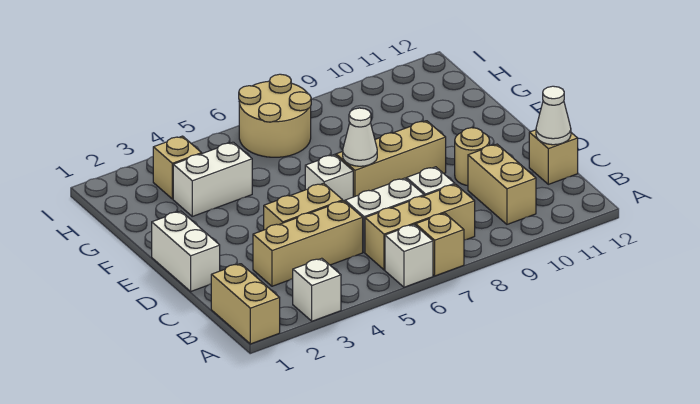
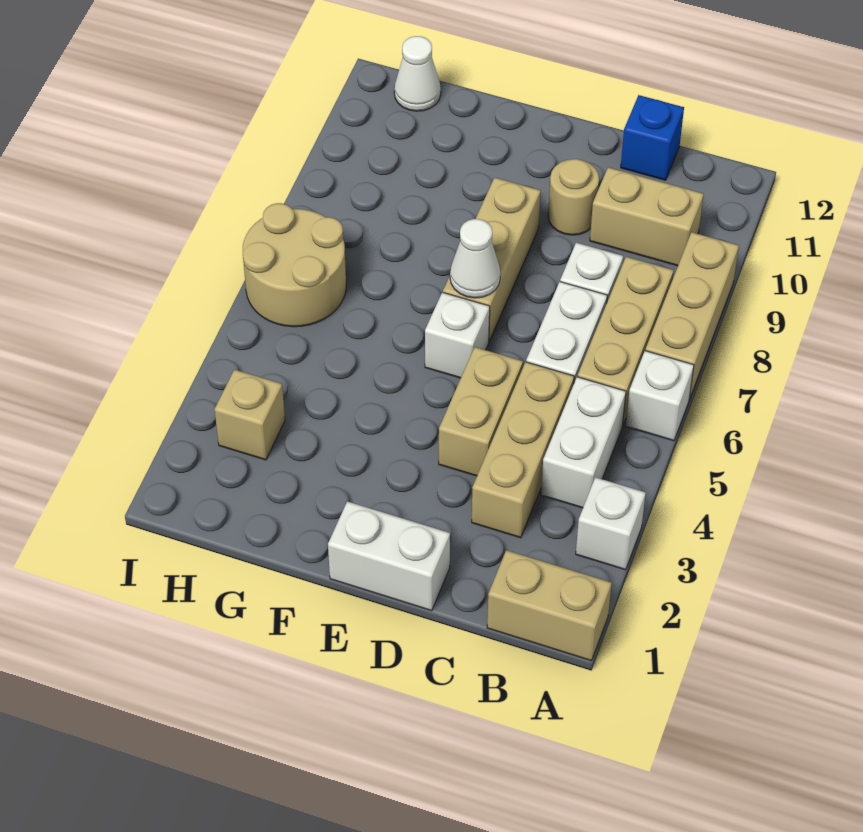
tan brick A7 level 1 -> tan brick A7:A9 level 1
tan brick C12 level 1 -> blue brick C12 level 1
white cone C12 level 2 -> white cone H12 level 1
white brick G3:G4 level 1 -> white brick B4:B5 level 1

